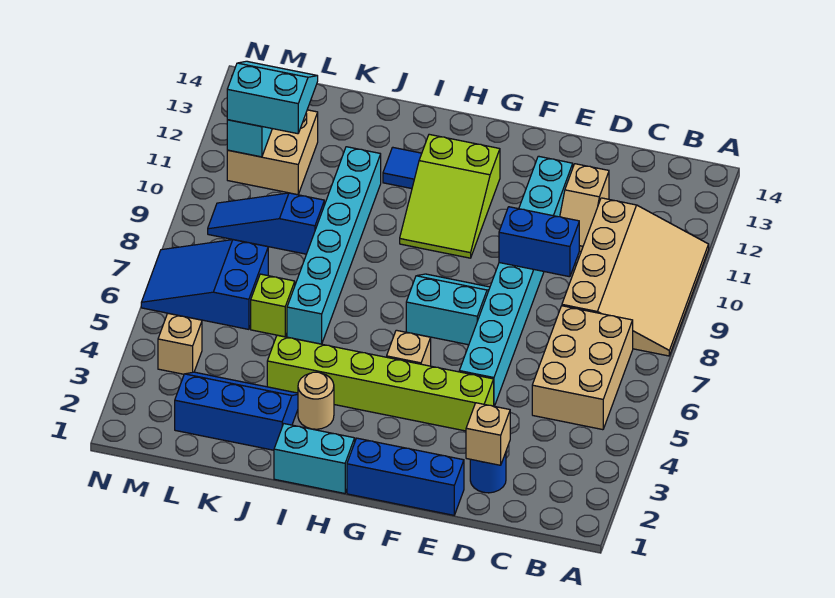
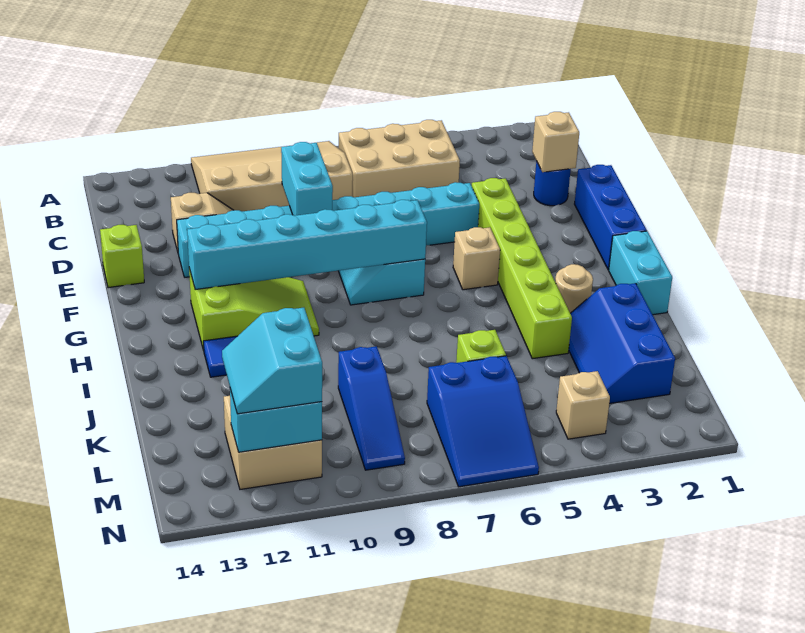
blue brick D9:E9 level 2 -> cyan brick D9:E9 level 2
none -> lime brick E14 level 1
cyan brick J6:J11 level 1 -> cyan brick G7:G12 level 2

